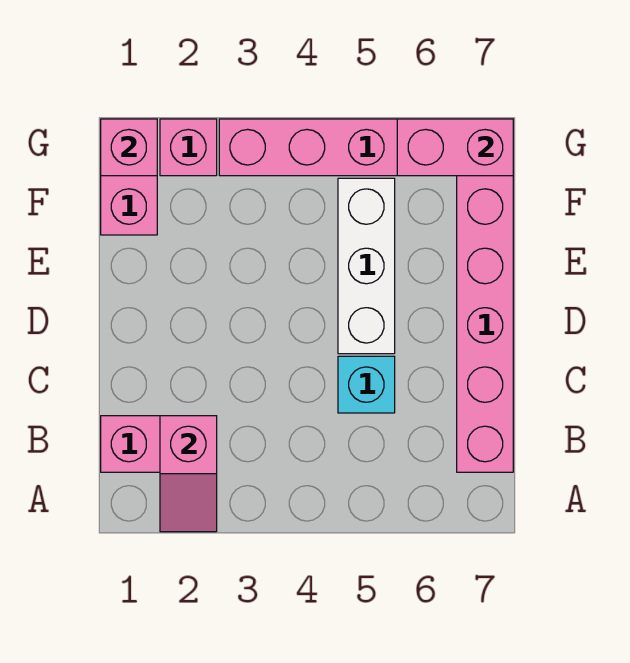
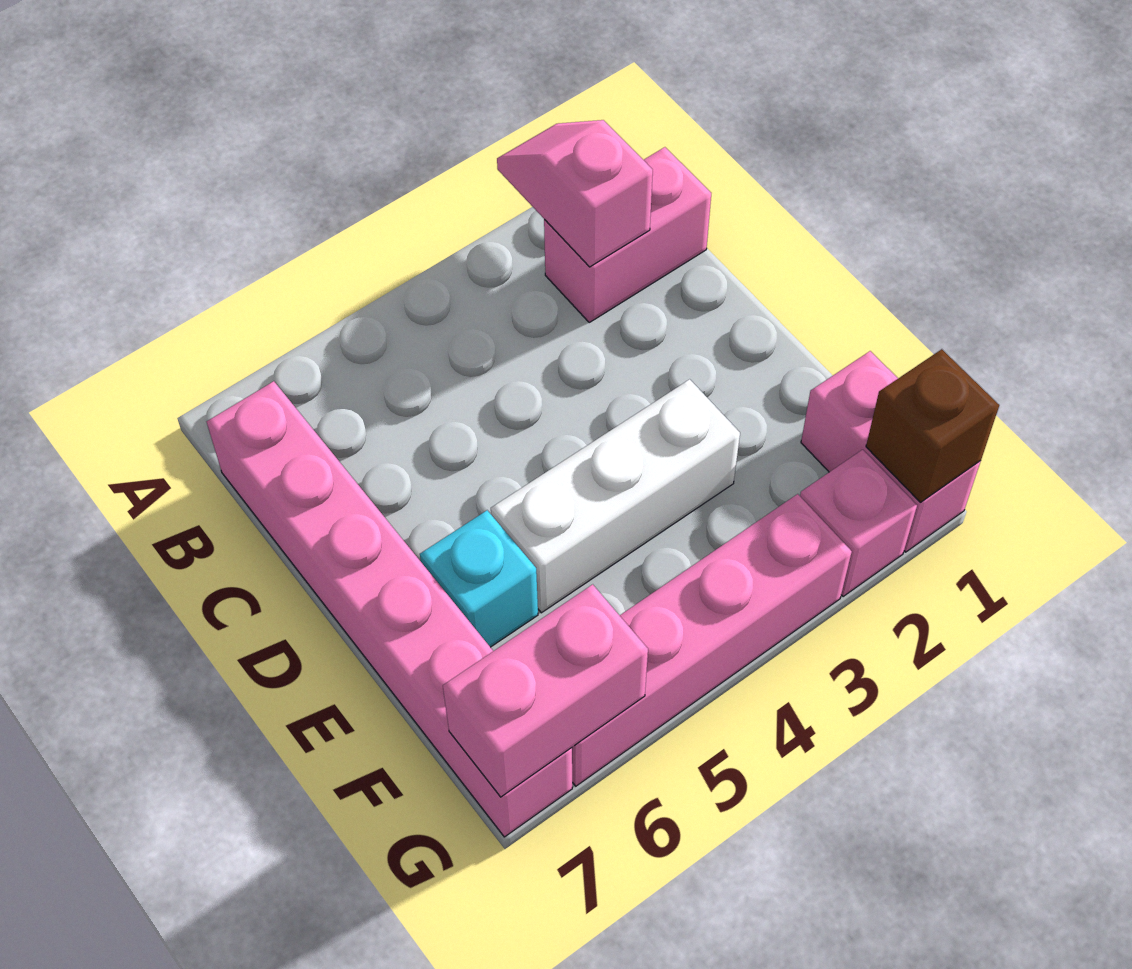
cyan brick C5 level 1 -> cyan brick E6 level 1
white brick D5:F5 level 1 -> white brick E3:E5 level 1
pink brick G1 level 2 -> brown brick G1 level 2

